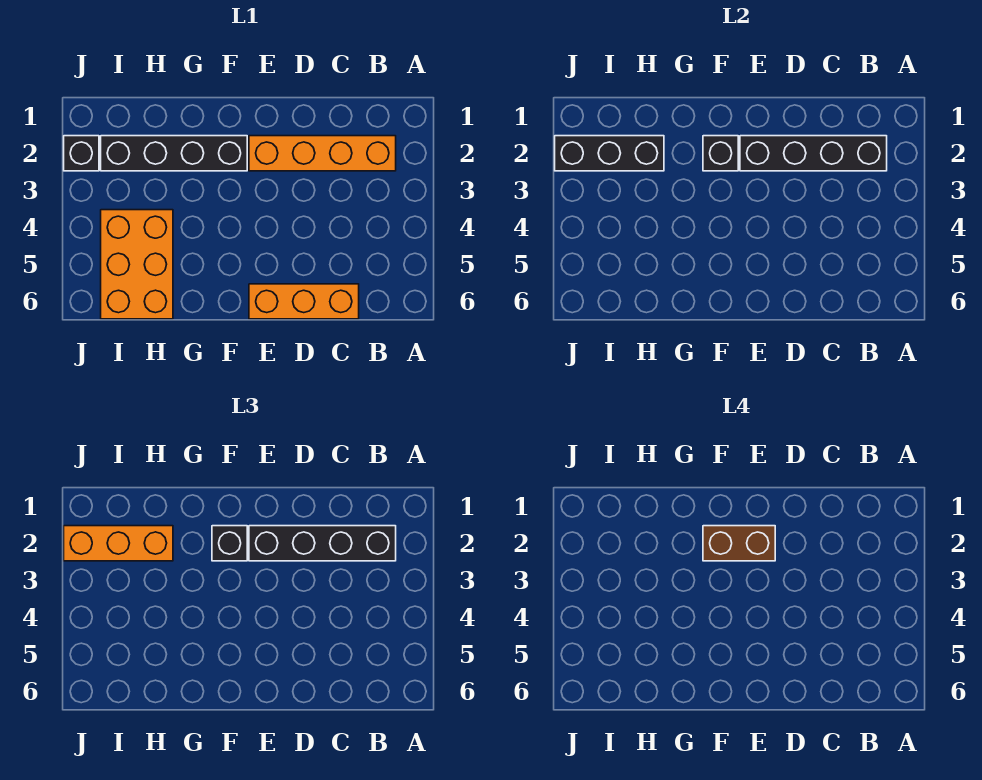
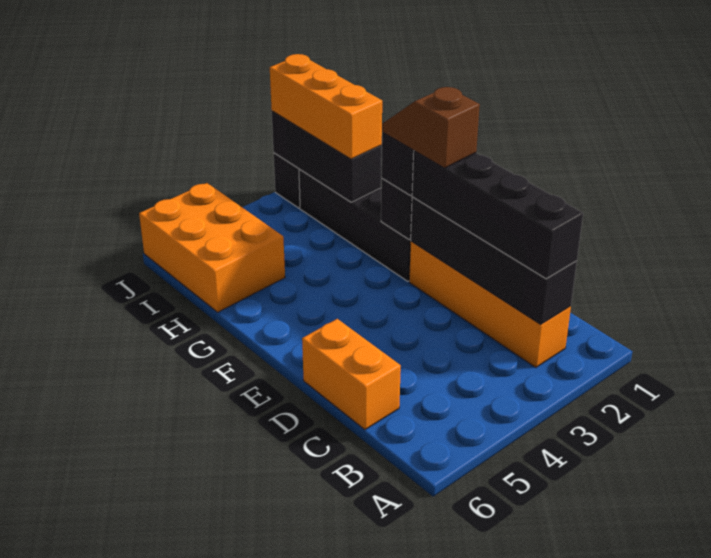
orange brick C6:E6 level 1 -> orange brick C6:D6 level 1
brown brick E2:F2 level 4 -> brown slope E2:F2 level 4 top E
orange brick H4:I6 level 1 -> orange brick H5:J6 level 1

